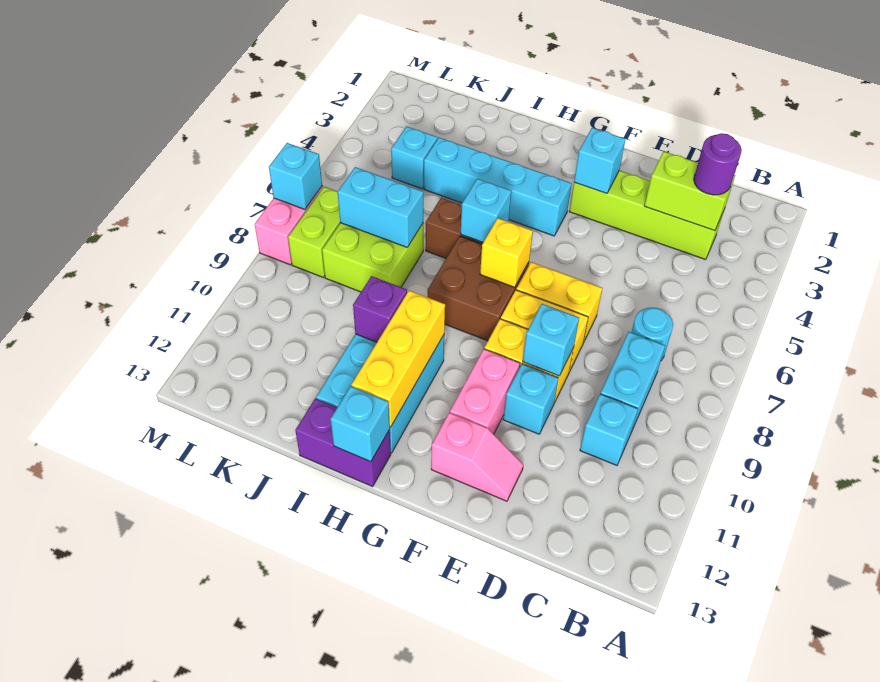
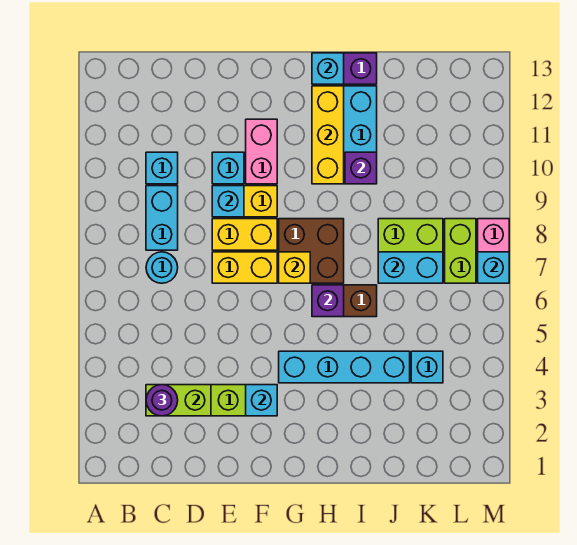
pink slope E12:F12 level 1 top F -> none
cyan brick H6 level 2 -> purple brick H6 level 2

